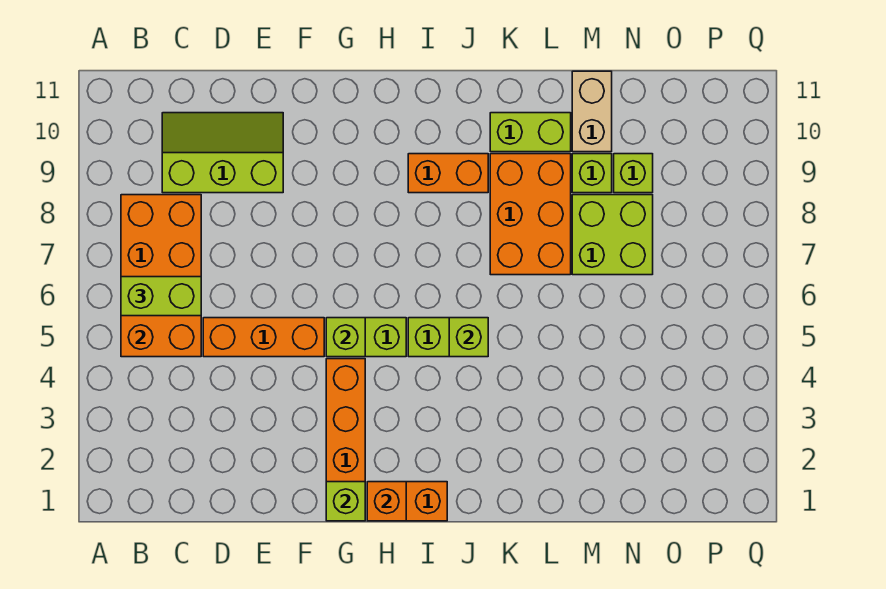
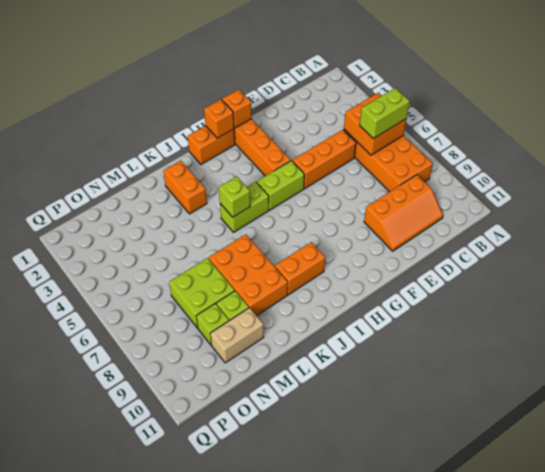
lime slope C9:E10 level 1 top 9 -> orange slope C9:E10 level 1 top 9
lime brick G1 level 2 -> orange brick G1 level 2
lime brick G5 level 2 -> none
none -> orange brick K2:K3 level 1
lime brick K10:L10 level 1 -> none
tan brick M10:M11 level 1 -> tan brick M10:N10 level 1

